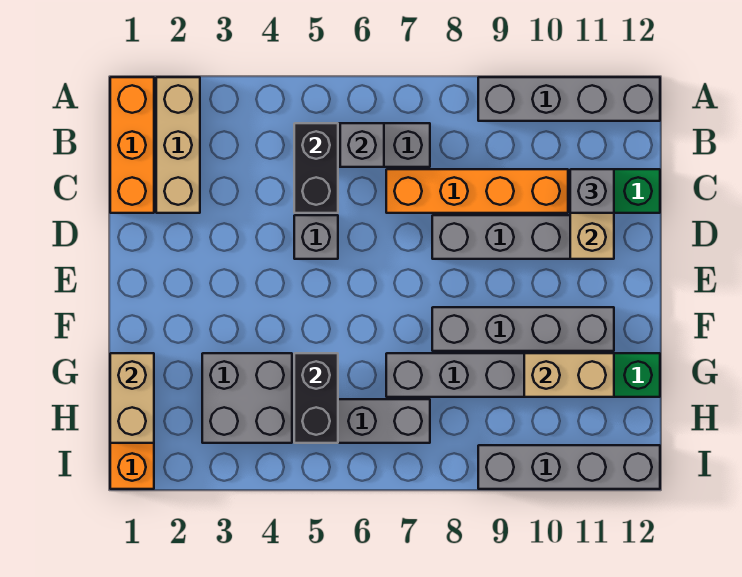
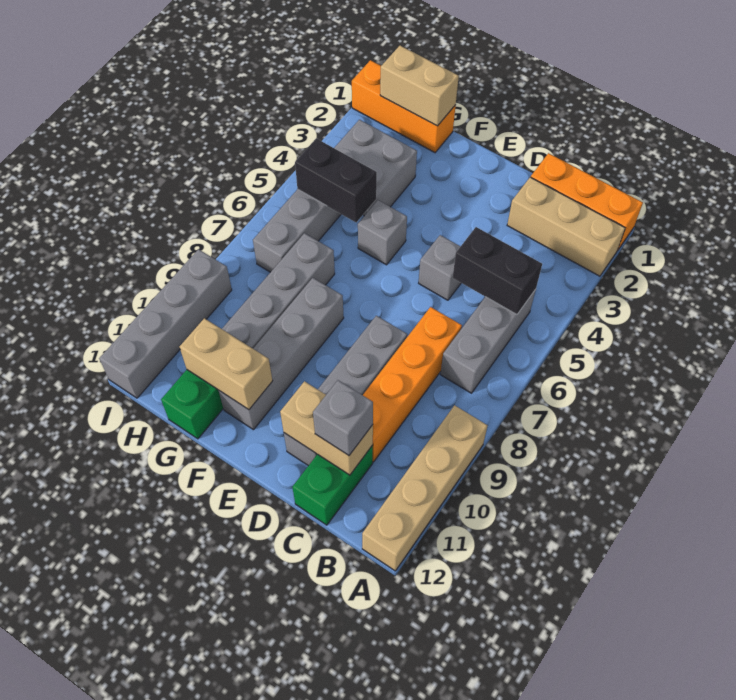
grey brick A9:A12 level 1 -> tan brick A9:A12 level 1
grey brick B6 level 2 -> grey brick F5 level 1
tan brick G10:G11 level 2 -> tan brick F11:G11 level 2

